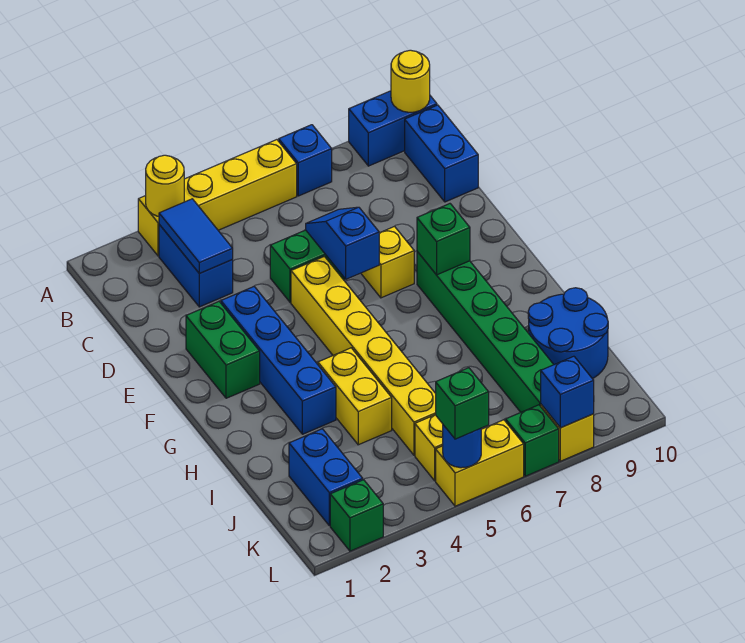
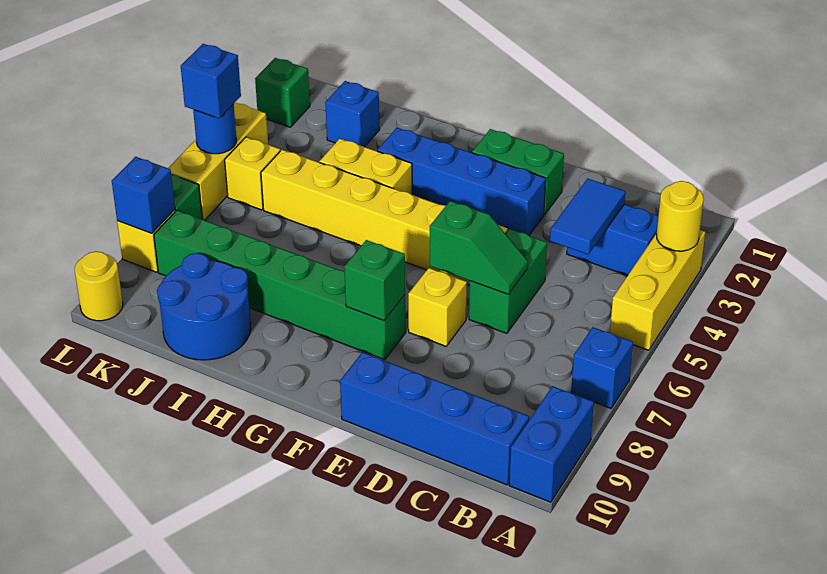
yellow brick A3:A6 level 1 -> yellow brick A3:A5 level 1
yellow round brick A10 level 2 -> yellow round brick L10 level 1
blue tile B3:C3 level 2 -> blue tile C3:C4 level 2
blue brick B10:C10 level 1 -> blue brick B10:E10 level 1
blue slope D6:E6 level 2 top E -> green slope D6:E6 level 2 top E
blue brick J2:K2 level 1 -> blue brick J2 level 1
yellow brick L5:L6 level 1 -> yellow brick L4:L6 level 1
green brick L5 level 3 -> blue brick L5 level 3

